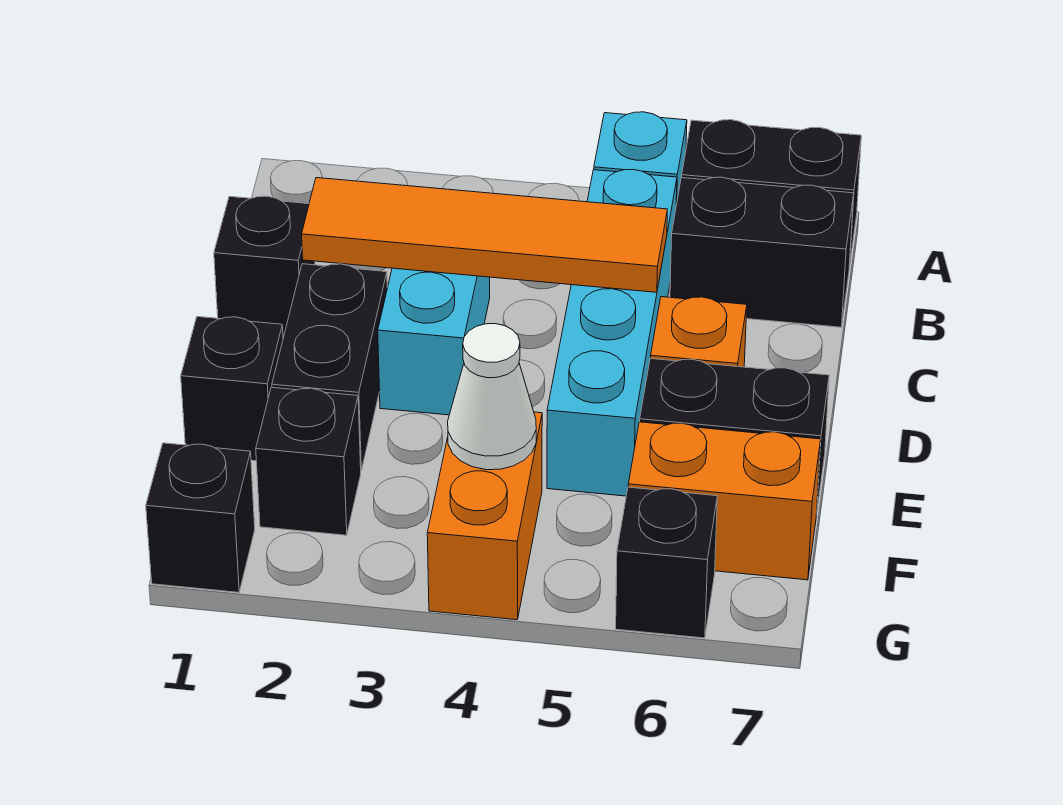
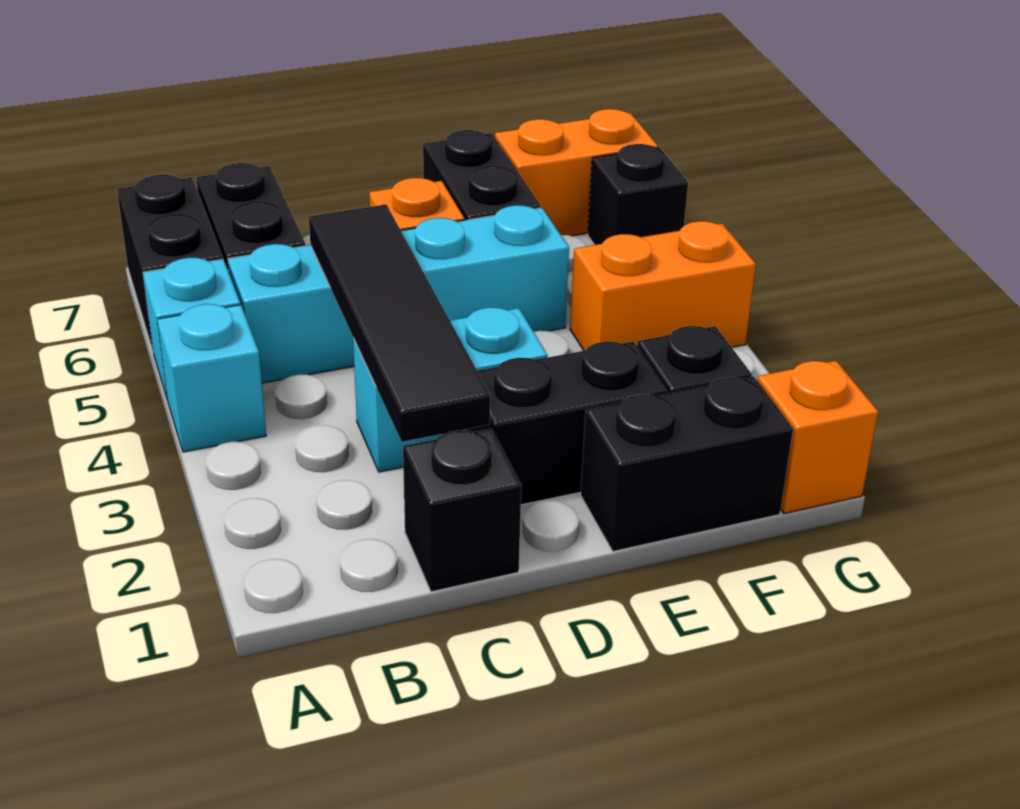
none -> cyan brick A4 level 1
orange tile C2:C5 level 2 -> black tile C2:C5 level 2
black brick E1 level 1 -> black brick E1:F1 level 1
white cone F4 level 2 -> none
orange brick F6:F7 level 1 -> orange brick F7:G7 level 1
black brick G1 level 1 -> orange brick G1 level 1

